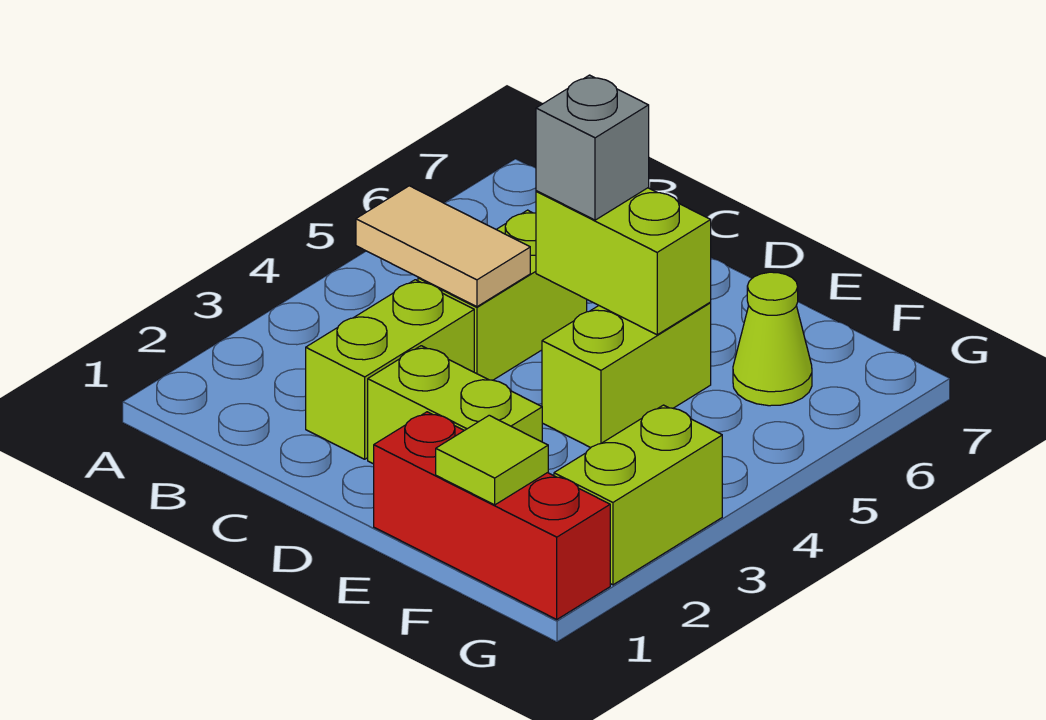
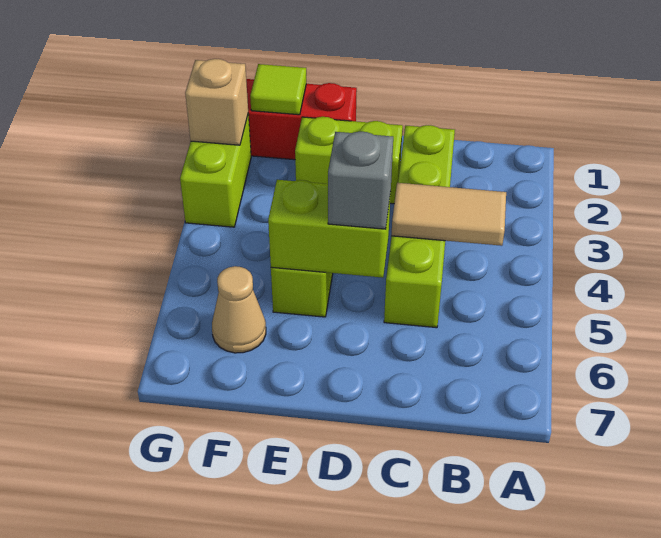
lime cone F6 level 1 -> tan cone F6 level 1
none -> tan brick G2 level 2

